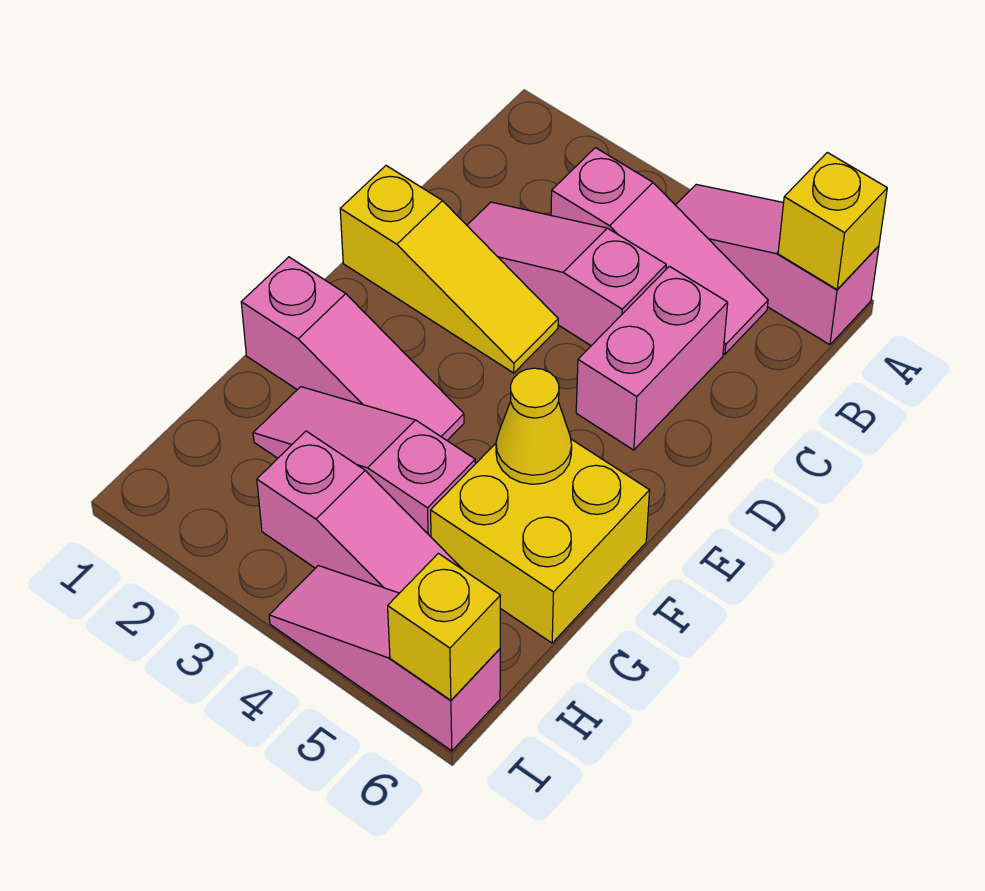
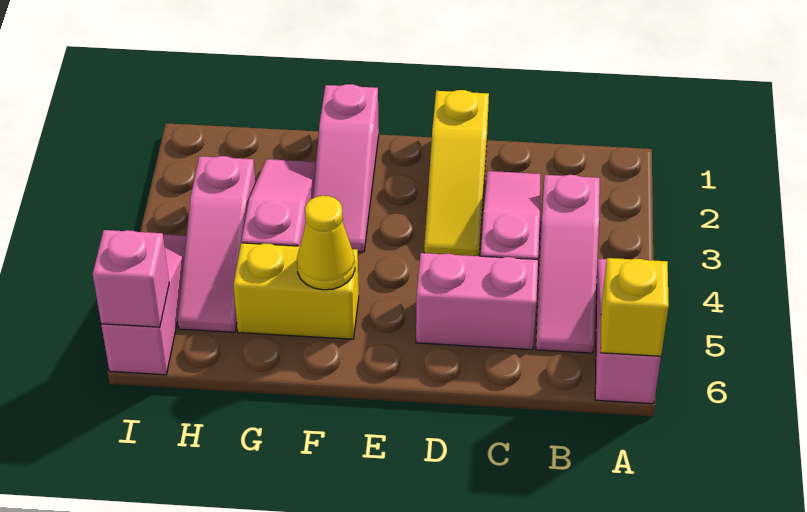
yellow brick F5:G6 level 1 -> yellow brick F5:G5 level 1
yellow brick I6 level 2 -> pink brick I6 level 2

